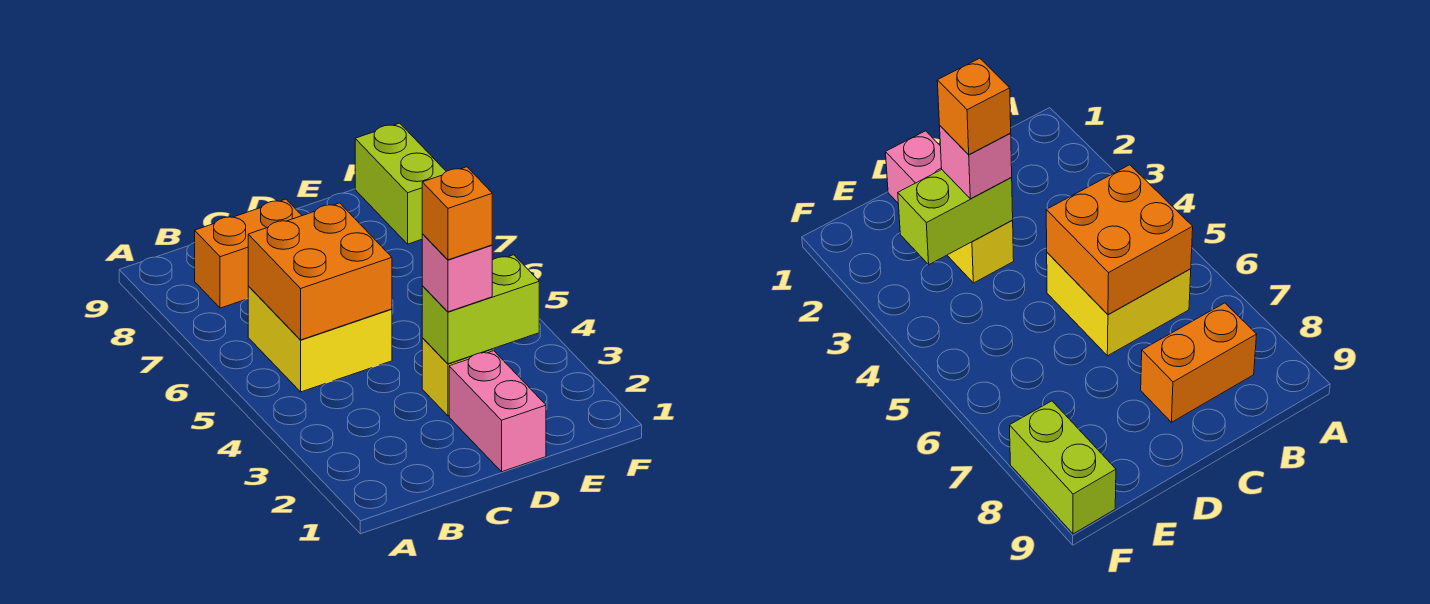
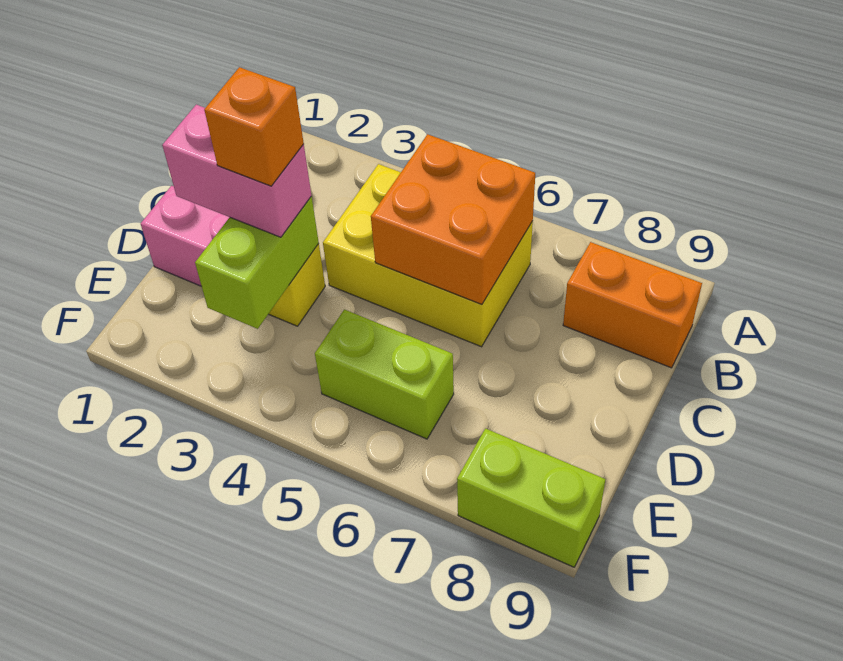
yellow brick B5:C6 level 1 -> yellow brick B4:C6 level 1
orange brick B8:C8 level 1 -> orange brick B8:B9 level 1
pink brick D3 level 3 -> pink brick D2:D3 level 3
none -> lime brick E5:E6 level 1

